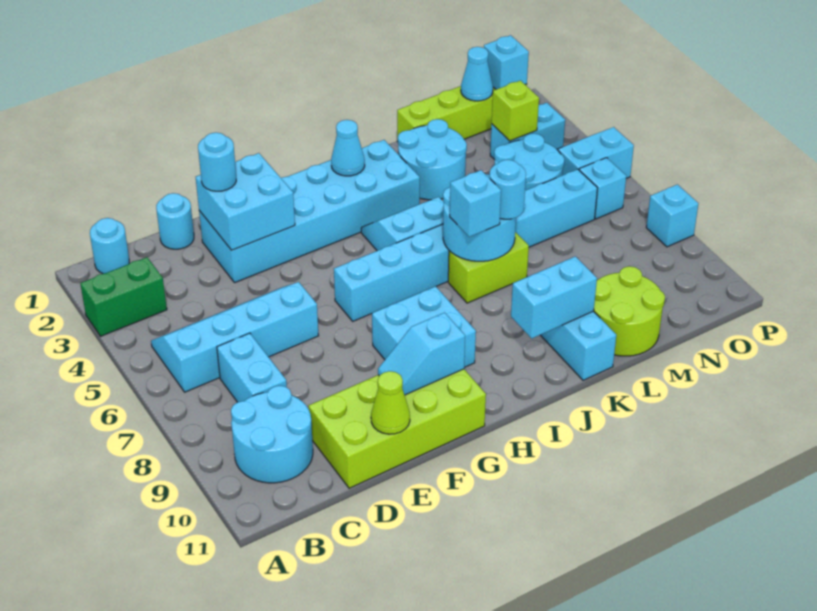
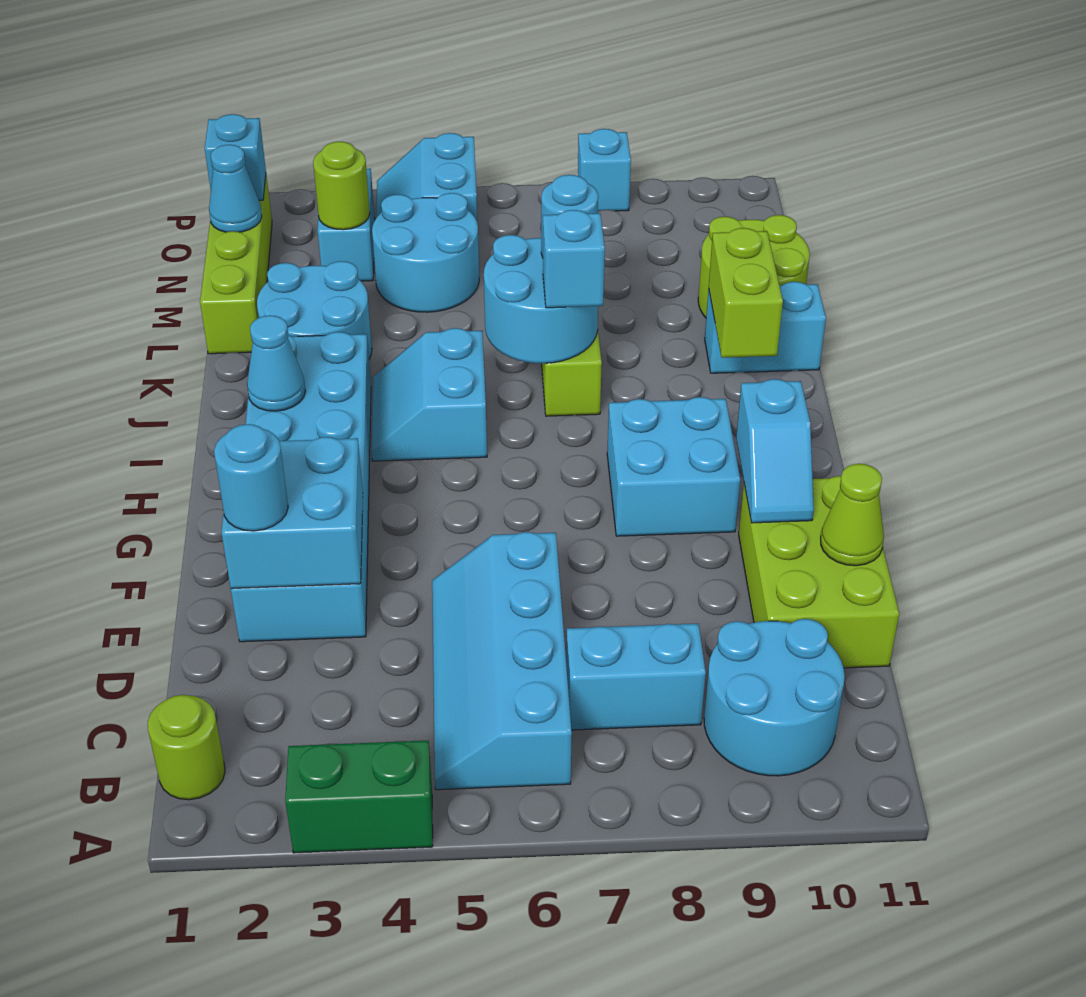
green brick A3:B3 level 1 -> green brick A3:A4 level 1
cyan round brick B1 level 1 -> lime round brick B1 level 1
cyan round brick D1 level 1 -> none
lime brick D10:G11 level 1 -> lime brick D10:F11 level 1
cyan brick G6:N6 level 1 -> none
cyan brick J10:K10 level 2 -> lime brick J10:K10 level 2
lime brick N3 level 2 -> lime round brick N3 level 2
cyan brick O6 level 1 -> none

